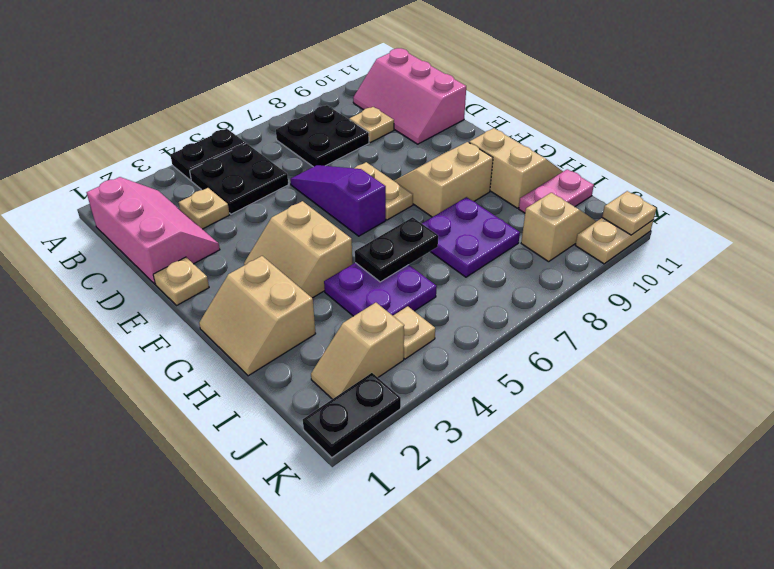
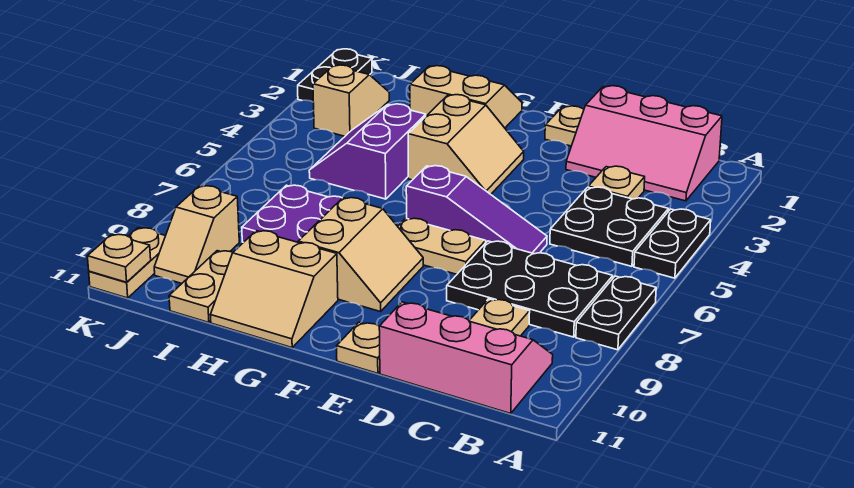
black plate B7:C8 level 1 -> black plate B7:D8 level 1
tan slope F3:G4 level 1 top 4 -> tan slope F3:G4 level 1 top G
purple plate H4:I5 level 1 -> purple slope H4:I5 level 1 top H
black plate H5:H6 level 2 -> black plate A7:A8 level 1
pink plate I10:I11 level 1 -> tan plate I10:I11 level 1
tan plate J4 level 1 -> tan plate E11 level 1

